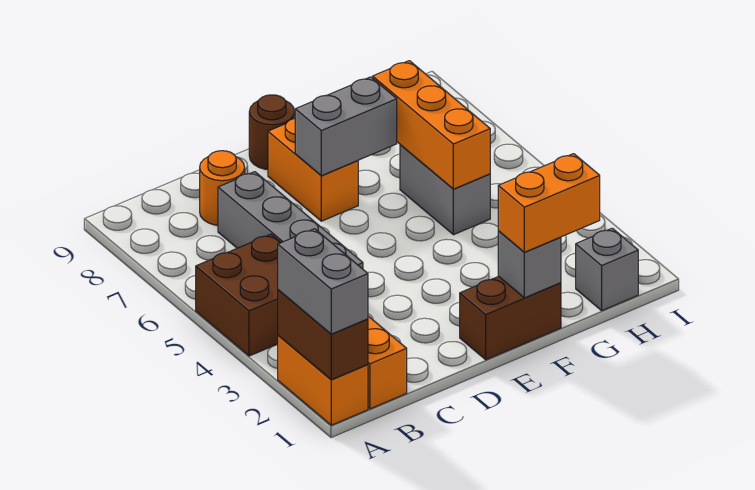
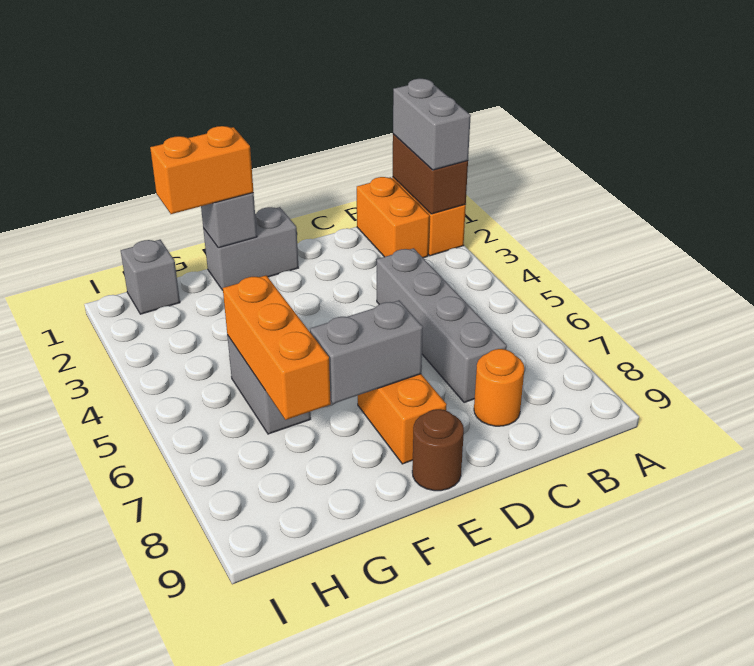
brown brick A4:B5 level 1 -> none
brown brick E1:F1 level 1 -> grey brick E1:F1 level 1

